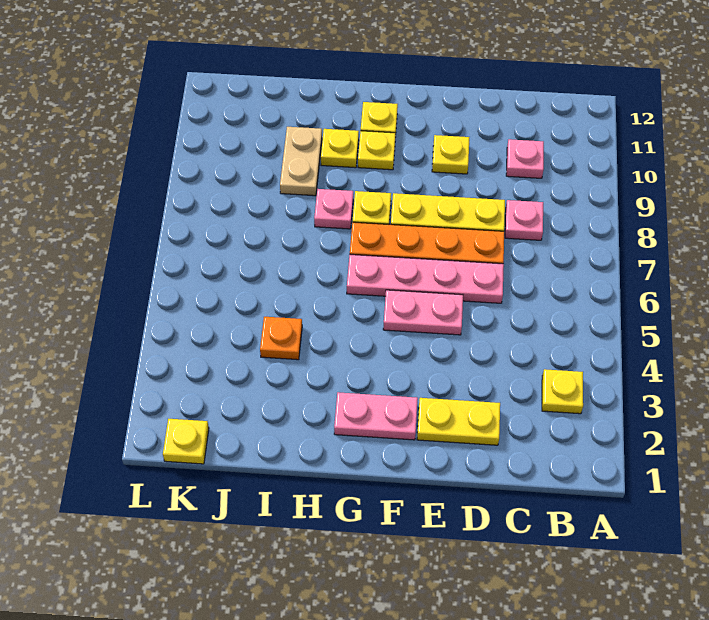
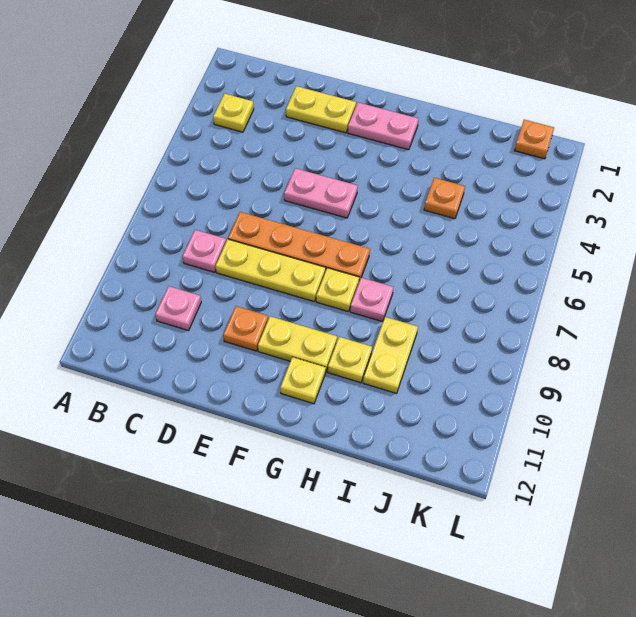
pink plate D6:G6 level 1 -> none
yellow plate E10 level 1 -> orange plate E10 level 1
yellow plate G10 level 1 -> yellow plate F10:G10 level 1
tan plate I9:I10 level 1 -> yellow plate I9:I10 level 1
yellow plate K1 level 1 -> orange plate K1 level 1

